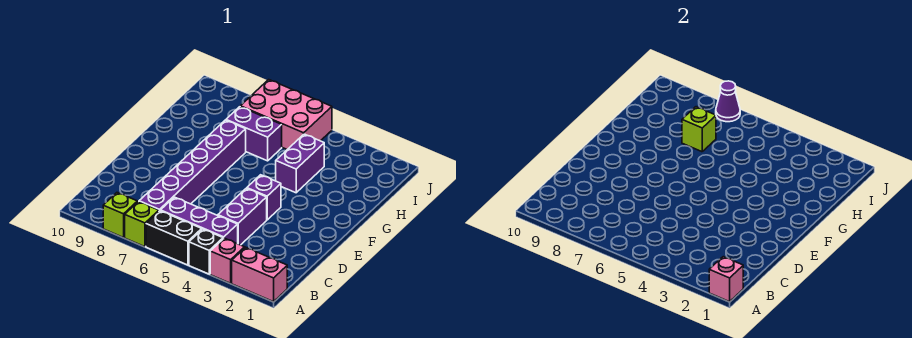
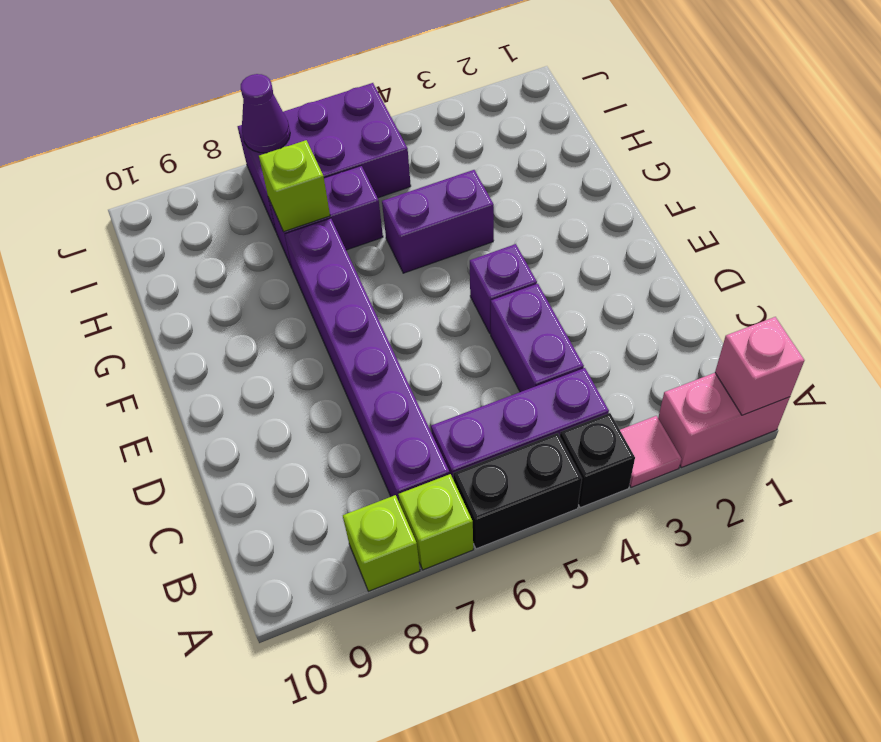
pink brick A3 level 1 -> pink tile A3 level 1
purple brick G4:H4 level 1 -> purple brick G4:G5 level 1
pink brick I5:J7 level 1 -> purple brick I5:J7 level 1

